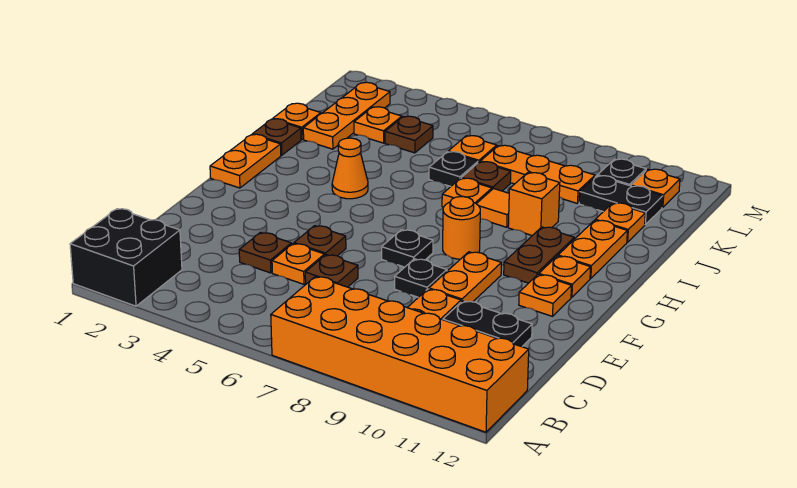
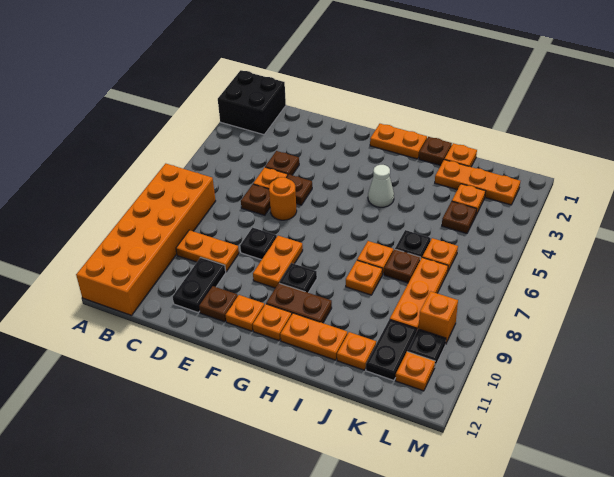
orange plate E9:F9 level 1 -> orange plate F8:F9 level 1
none -> brown plate E11 level 1
black plate F7 level 1 -> black plate G9 level 1
orange round brick G8 level 1 -> orange round brick E6 level 1
orange cone H4 level 1 -> white cone H4 level 1
orange tile I8 level 1 -> orange plate I8 level 1
orange brick I9 level 1 -> orange brick L9 level 1

